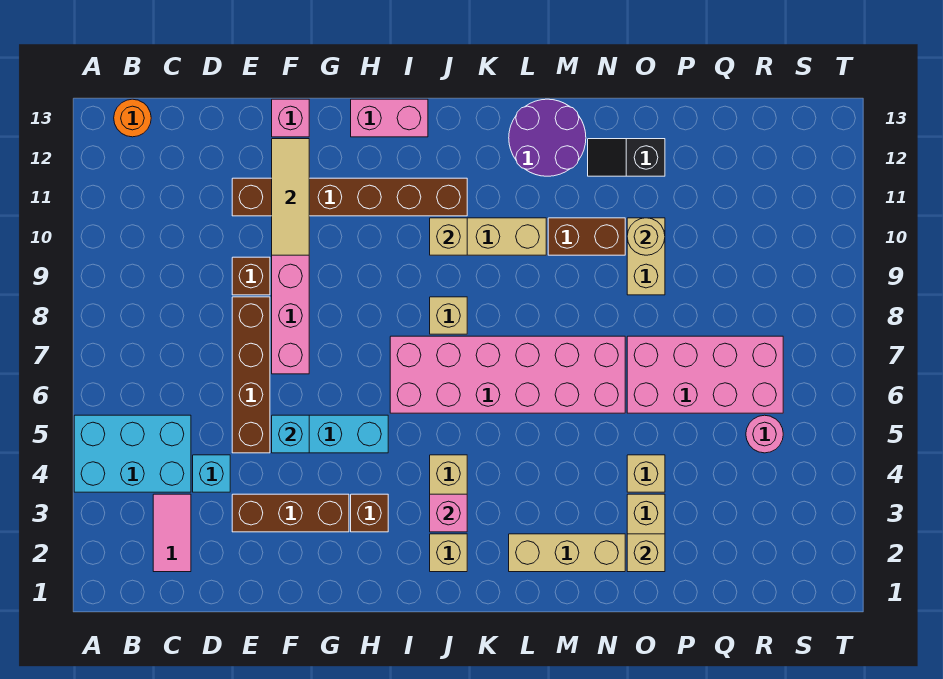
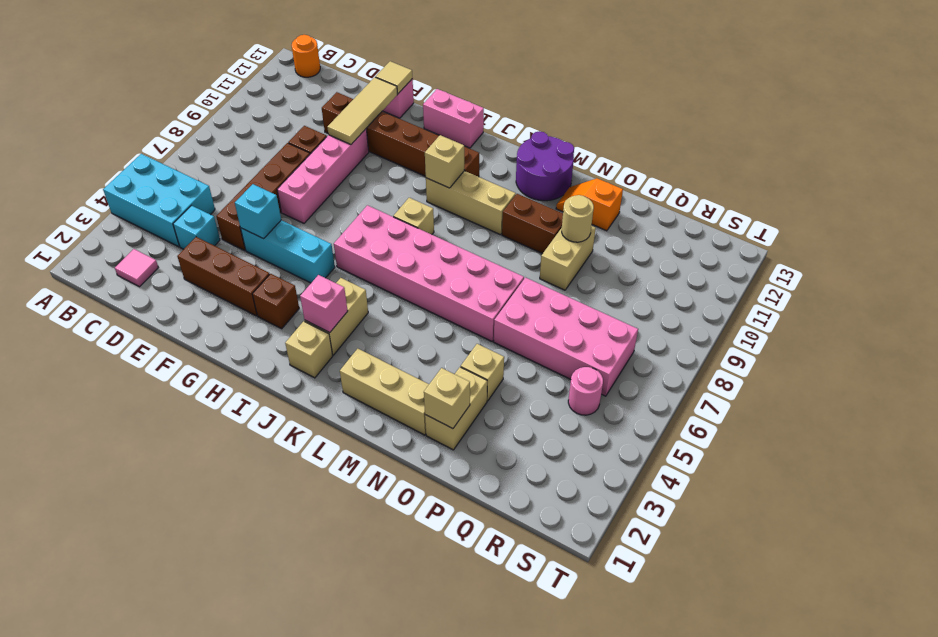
pink tile C2:C3 level 1 -> pink tile C2 level 1
none -> tan tile F13 level 2
black slope N12:O12 level 1 top O -> orange slope N12:O12 level 1 top O

